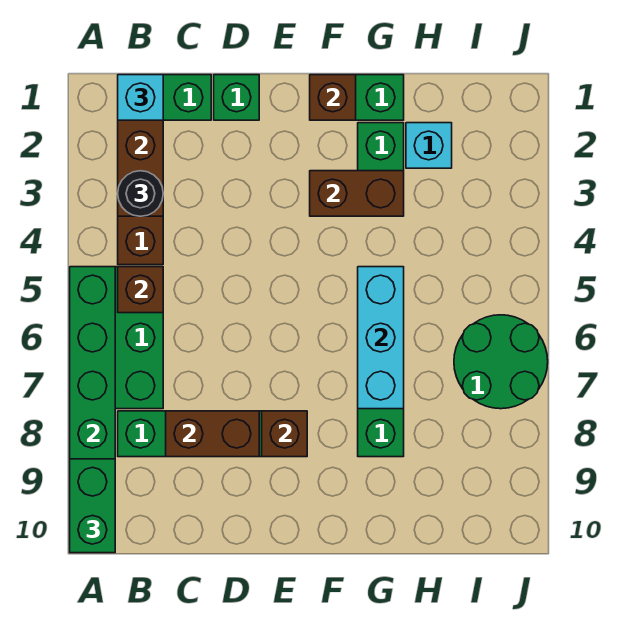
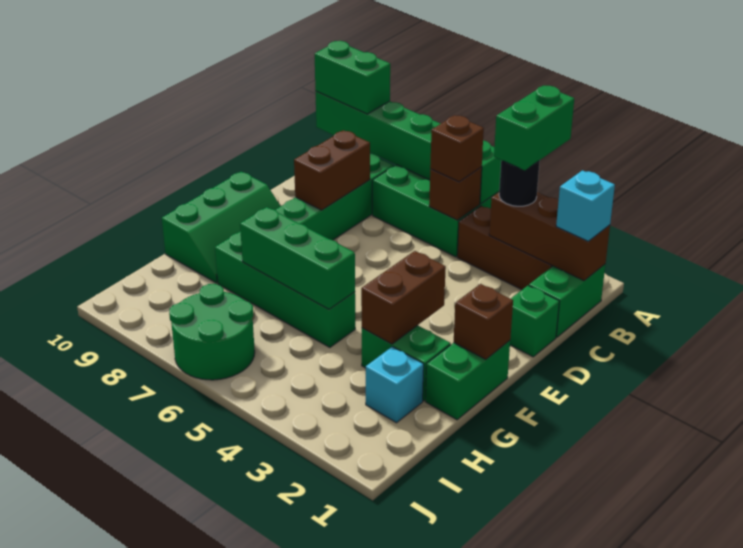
none -> green brick A3:B3 level 4
brown brick E8 level 2 -> brown brick B5 level 3
none -> green slope E9:G10 level 1 top 10
cyan brick G5:G7 level 2 -> green brick G5:G7 level 2

